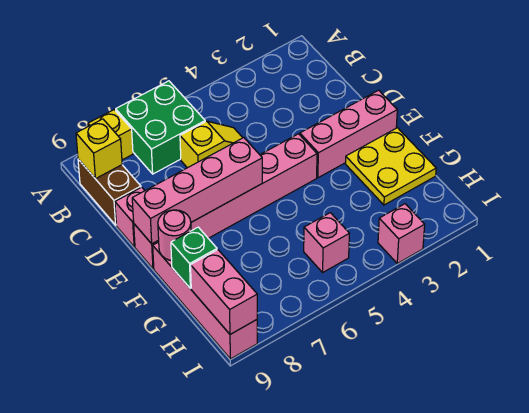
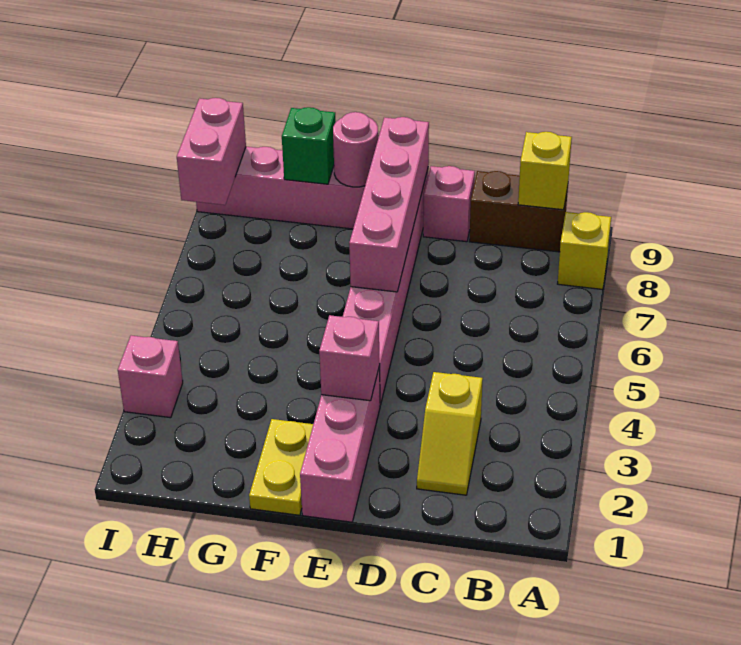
green brick A6:B7 level 1 -> none
yellow slope C5:C6 level 1 top 6 -> yellow slope C2:C3 level 1 top 3
yellow plate F1:G2 level 1 -> yellow plate F1:F2 level 1
pink brick H5 level 1 -> pink brick E3 level 2
pink brick H9:I9 level 2 -> pink brick I8:I9 level 2

